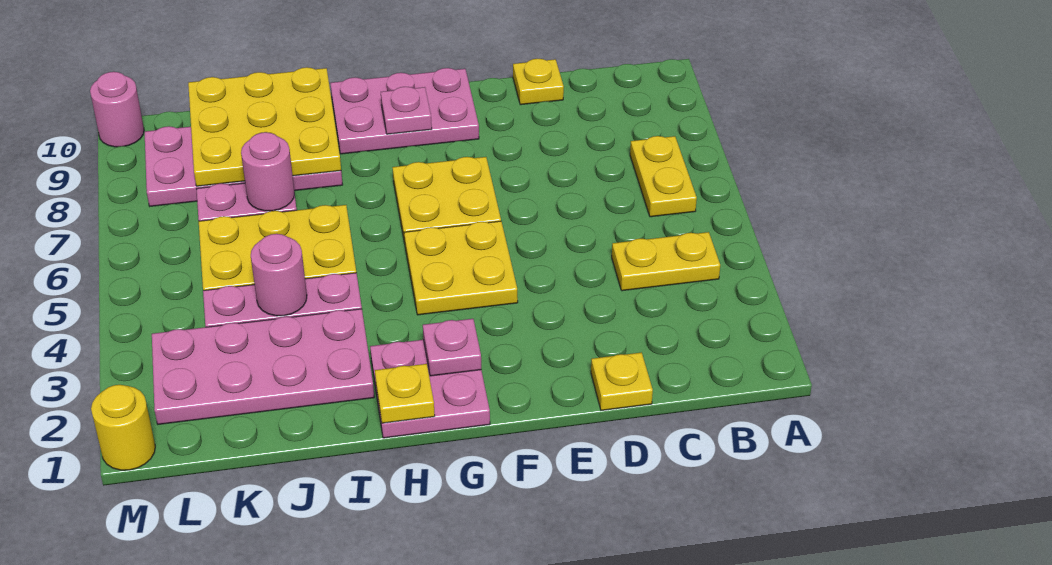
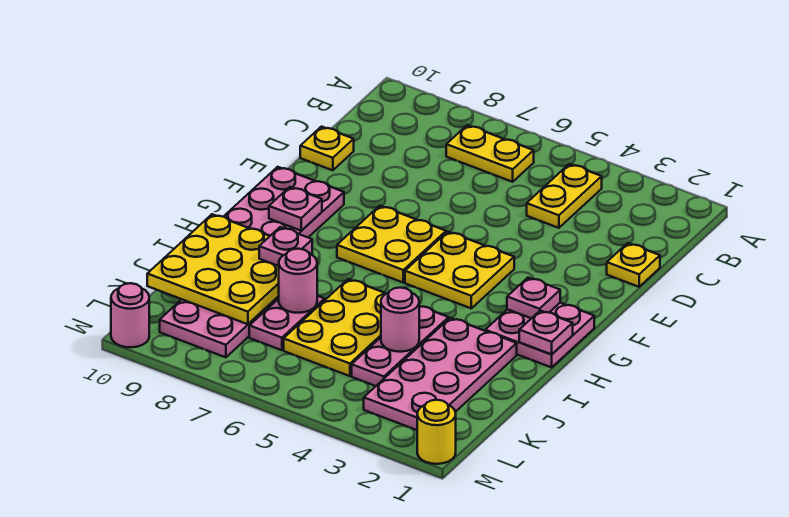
yellow plate H1 level 2 -> pink plate H1 level 2
none -> pink plate I8 level 3

